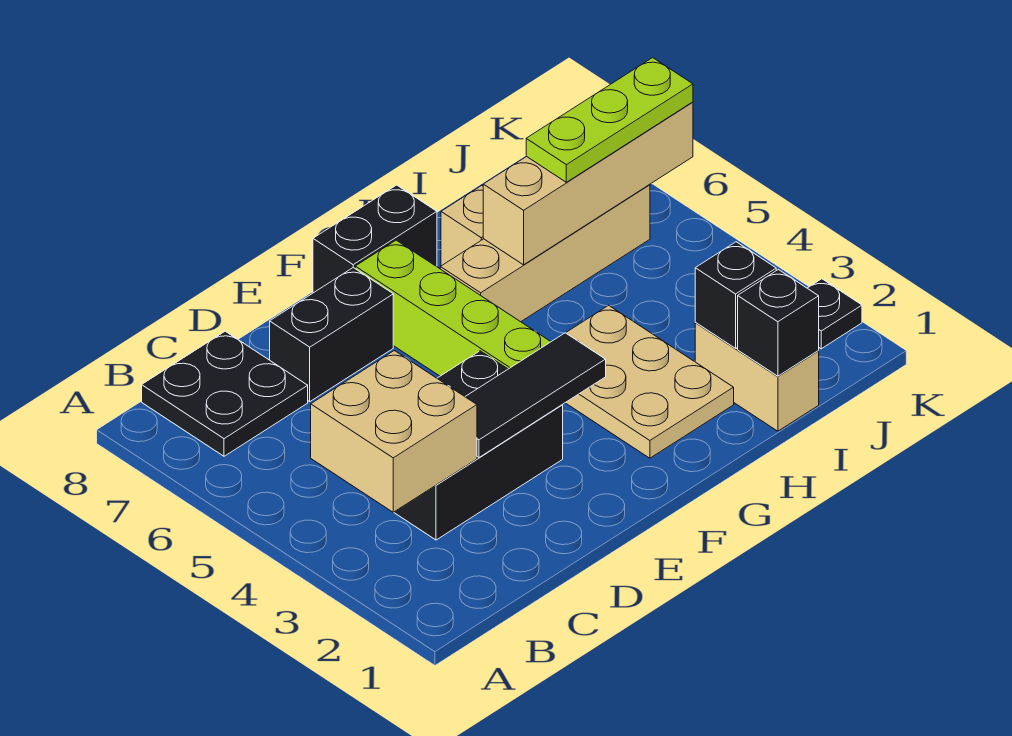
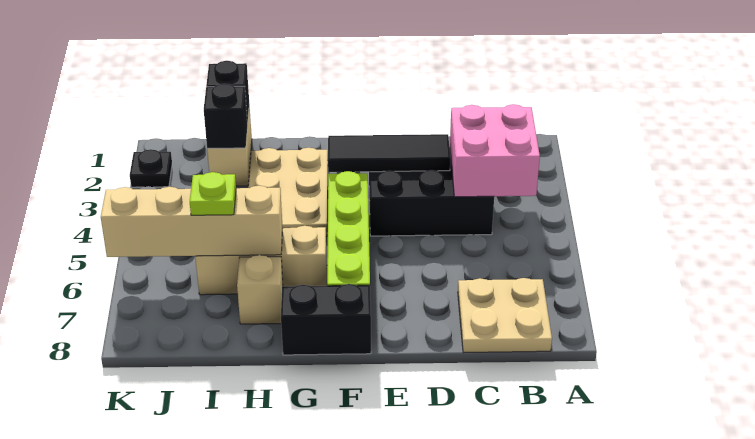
tan brick B3:C4 level 2 -> pink brick B3:C4 level 2
black plate B7:C8 level 1 -> tan plate B7:C8 level 1
black brick D7:E7 level 1 -> none
tan brick G6:J6 level 1 -> tan brick G6:I6 level 1
lime plate I6:K6 level 3 -> lime plate I6 level 3

